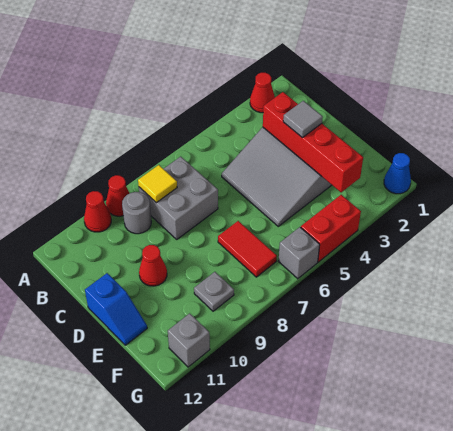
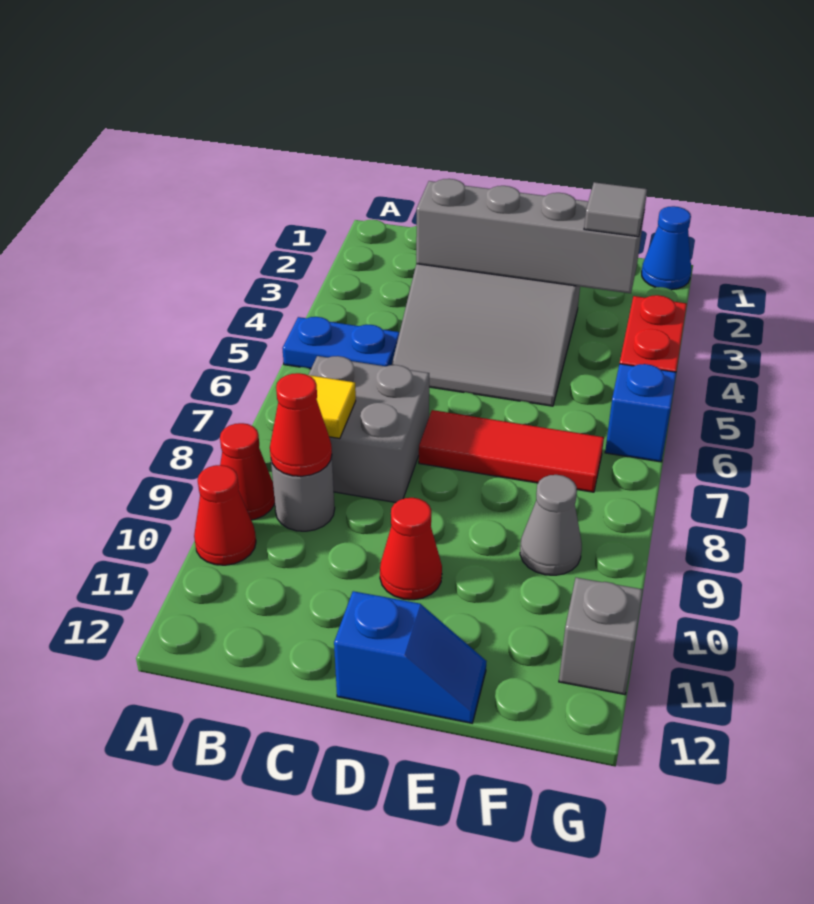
red cone A2 level 1 -> red cone B9 level 2
none -> blue plate A5:B5 level 1
red brick C3:F3 level 2 -> grey brick C3:F3 level 2
grey tile D3 level 3 -> grey tile F3 level 3
red tile E7:F7 level 1 -> red tile D7:F7 level 1
grey plate F9 level 1 -> grey cone F9 level 1
grey brick G6 level 1 -> blue brick G6 level 1

